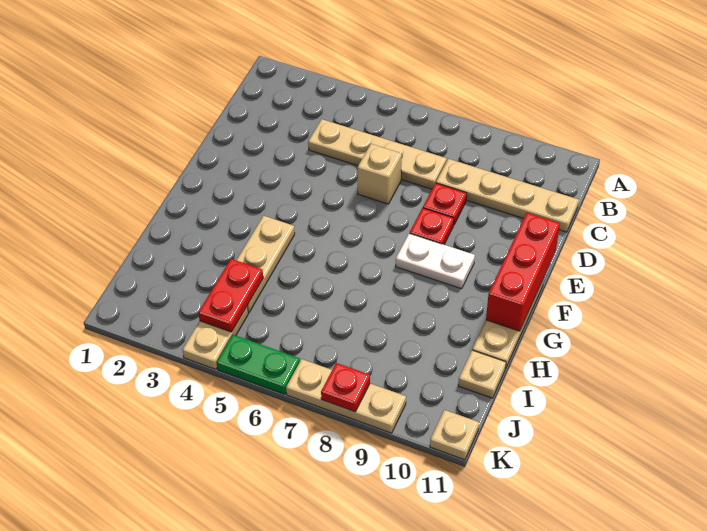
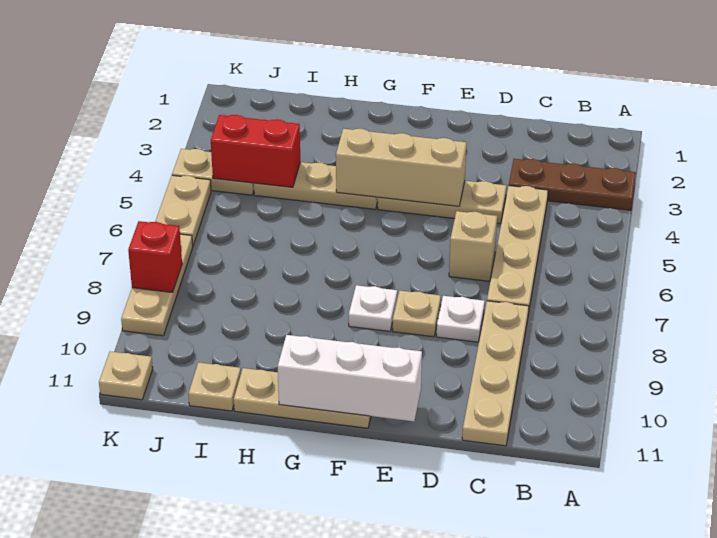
none -> brown plate A3:C3 level 1
none -> tan plate D4:F4 level 1
red plate D8 level 1 -> white plate D8 level 1
none -> tan brick E4:G4 level 2
red plate E8 level 1 -> tan plate E8 level 1
red brick E11:G11 level 2 -> white brick E11:G11 level 2
white plate F8:F9 level 1 -> white plate F8 level 1
red plate I4:J4 level 2 -> red brick I4:J4 level 2
green plate K5:K6 level 1 -> tan plate K5:K6 level 1
red plate K8 level 2 -> red brick K8 level 2

